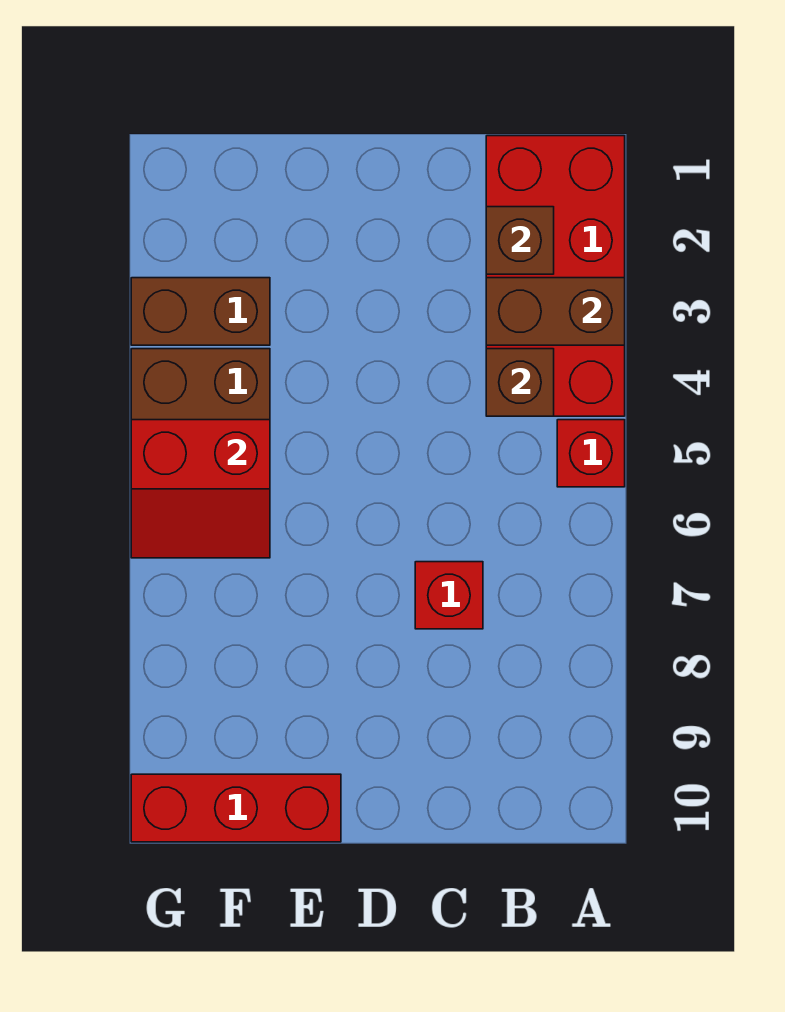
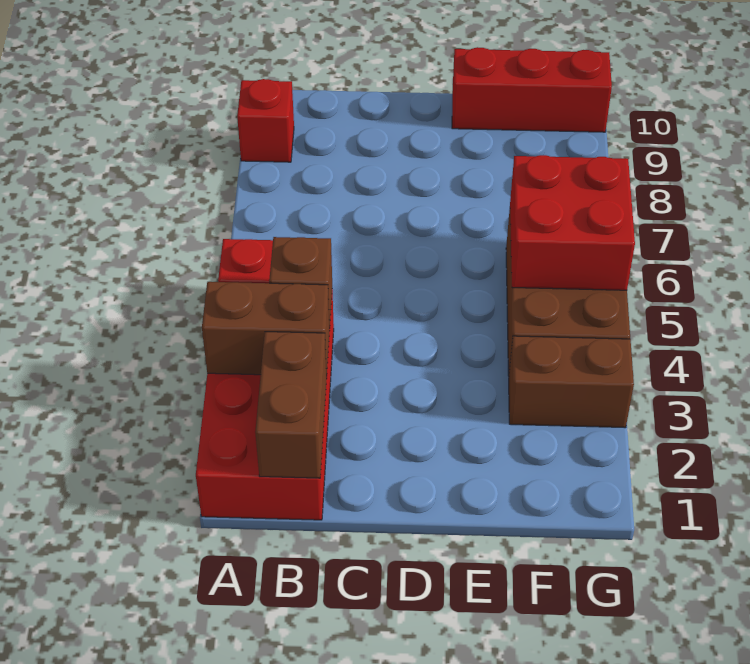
brown brick B2 level 2 -> brown brick B1:B2 level 2
red brick C7 level 1 -> red brick A9 level 1
red slope F5:G6 level 2 top 5 -> red brick F5:G6 level 2

